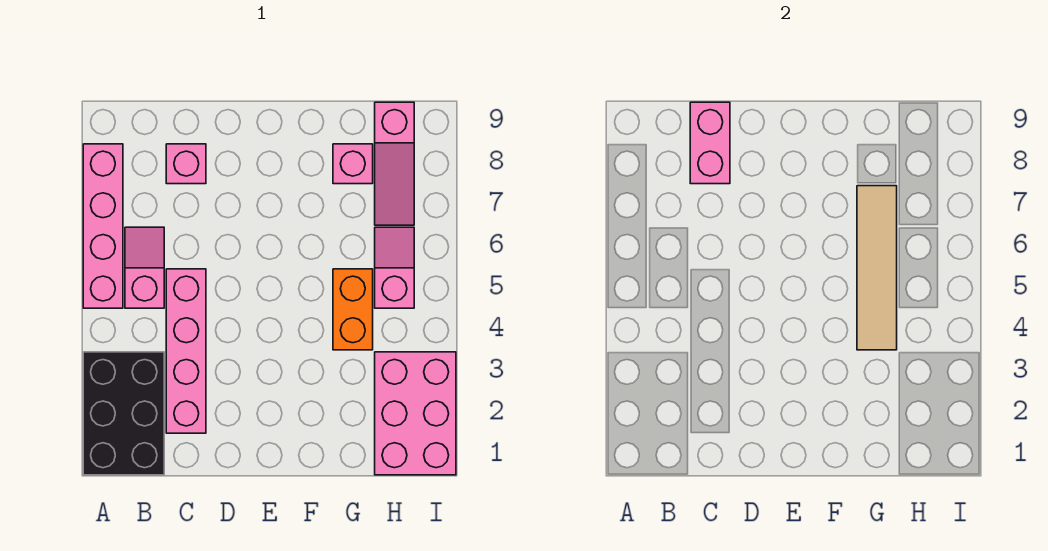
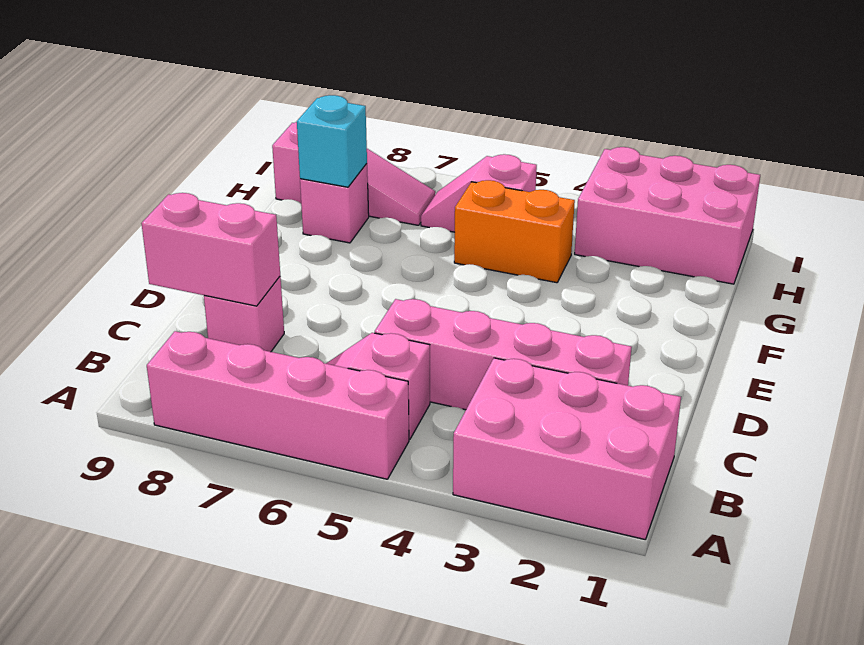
black brick A1:B3 level 1 -> pink brick A1:B3 level 1
tan tile G4:G7 level 2 -> none
none -> cyan brick G8 level 2

